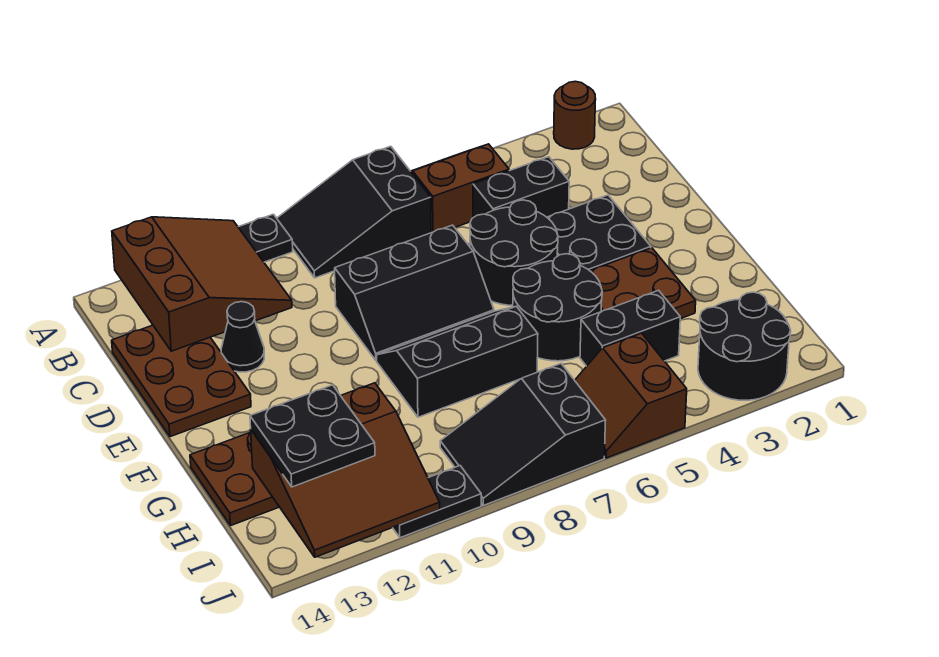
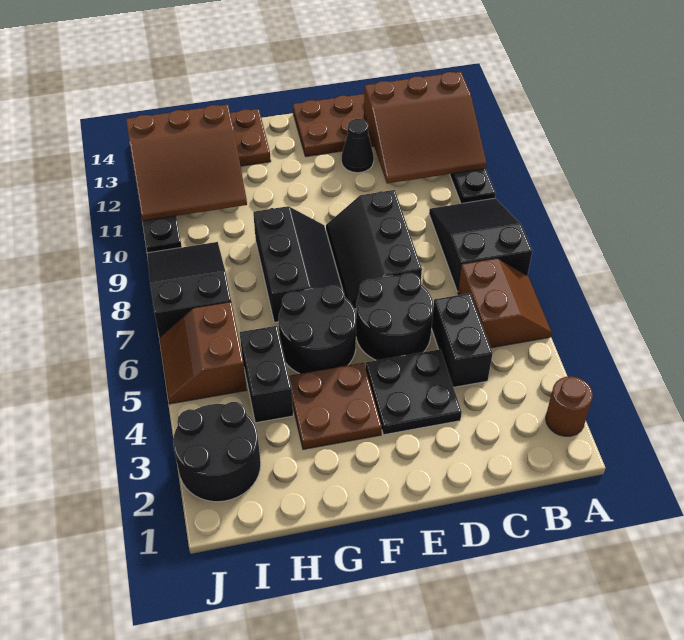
brown slope H11:J13 level 2 top H -> brown slope H11:J13 level 2 top 13
black plate H12:I13 level 3 -> none
brown slope I5:J6 level 1 top 5 -> brown slope I5:J6 level 1 top I

